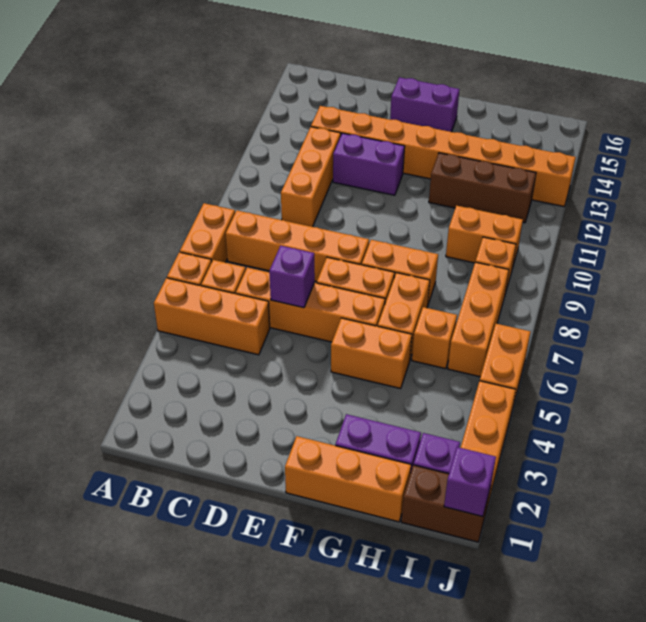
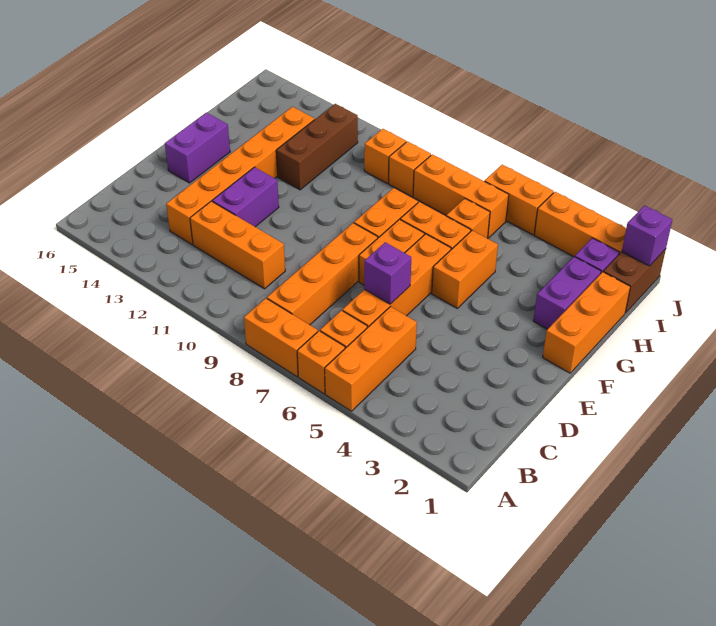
orange brick C13:J13 level 1 -> orange brick C13:H13 level 1
orange brick H10:I10 level 1 -> orange brick I10 level 1

